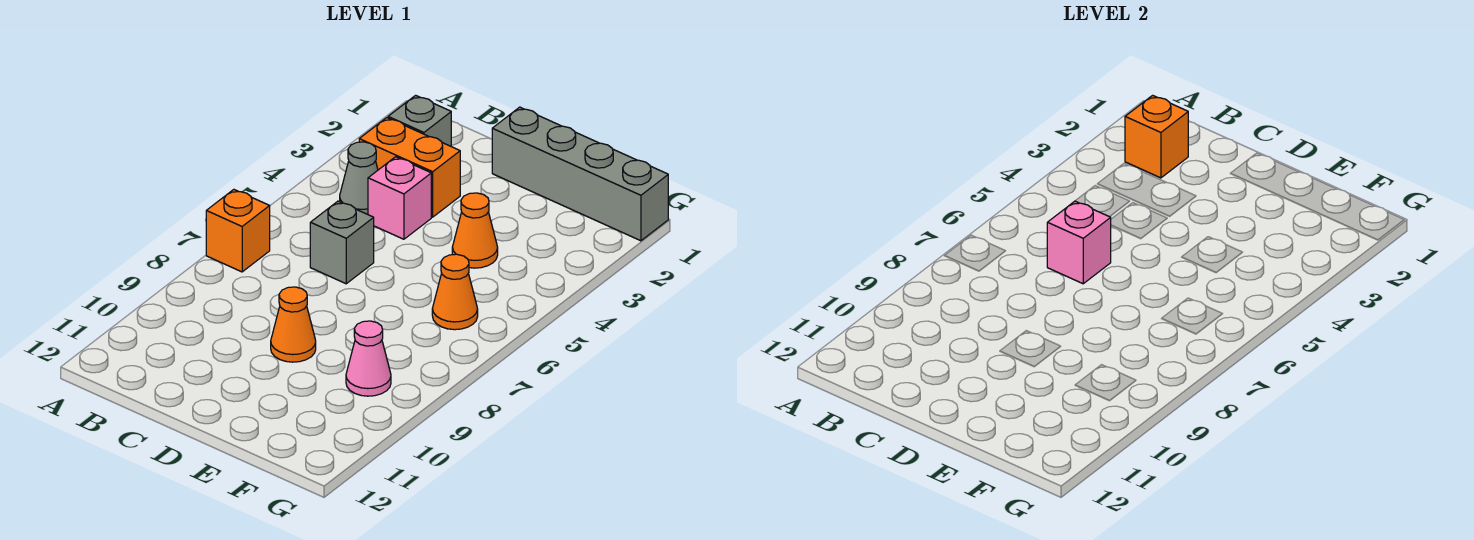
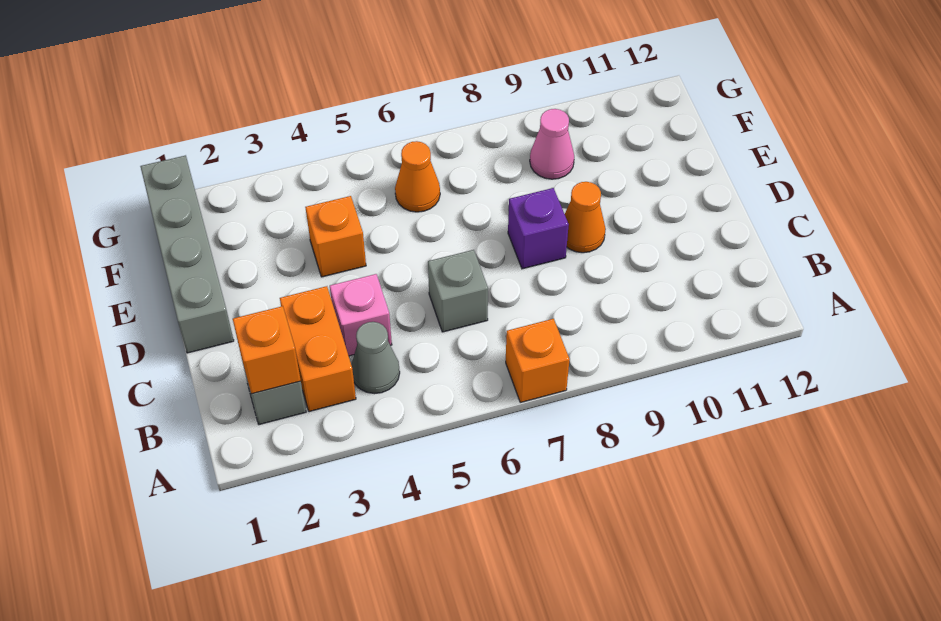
pink brick C6 level 2 -> none
none -> purple brick D8 level 1
orange cone E4 level 1 -> orange brick E4 level 1

